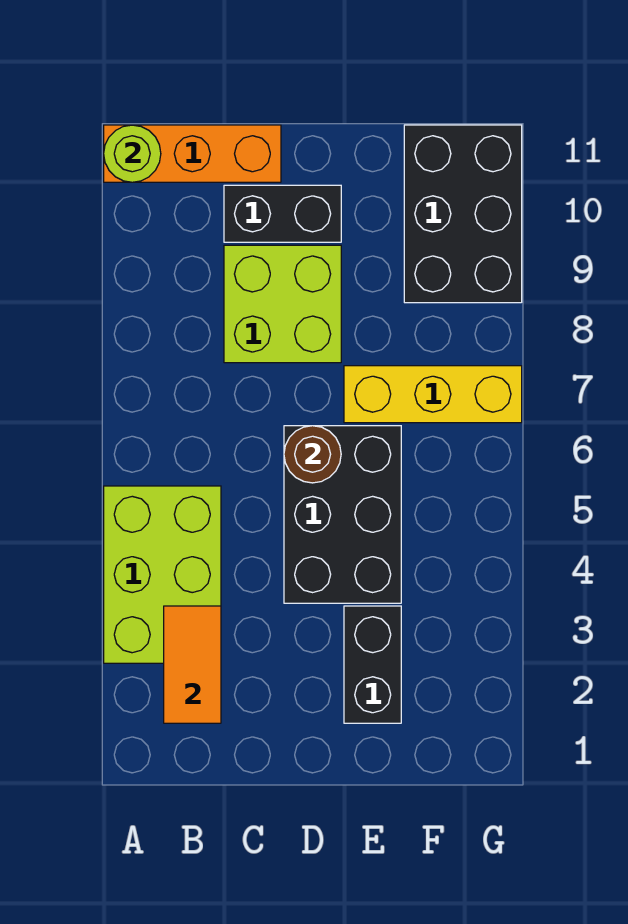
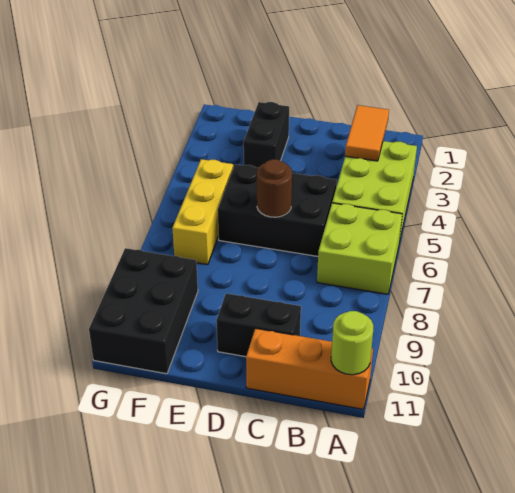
lime brick C8:D9 level 1 -> lime brick A6:B7 level 1
black brick D4:E6 level 1 -> black brick C5:E6 level 1
yellow brick E7:G7 level 1 -> yellow brick F5:F7 level 1

